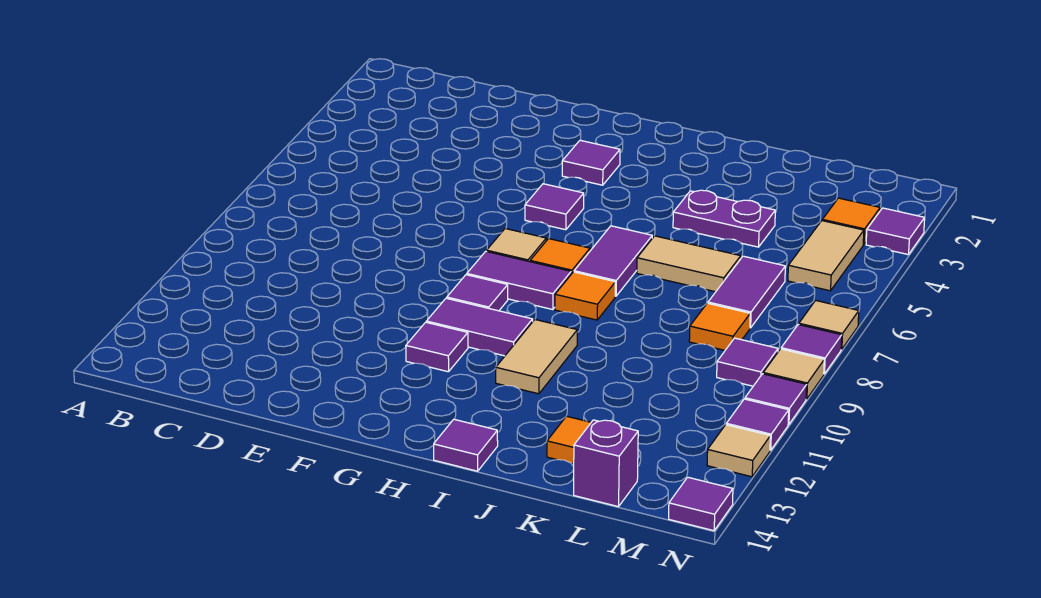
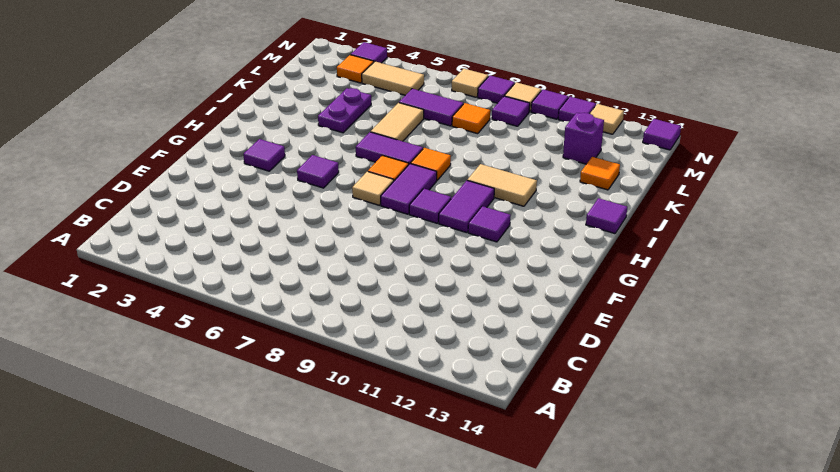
purple brick L14 level 1 -> purple brick L12 level 1

